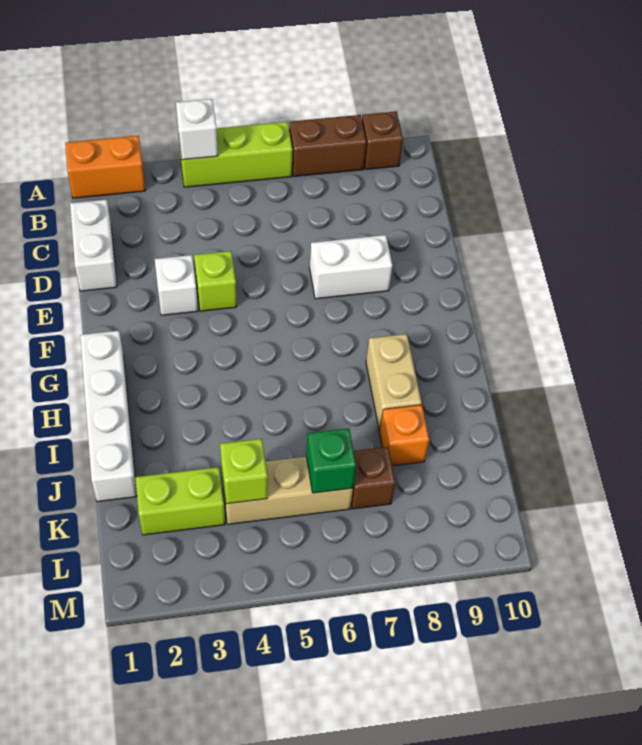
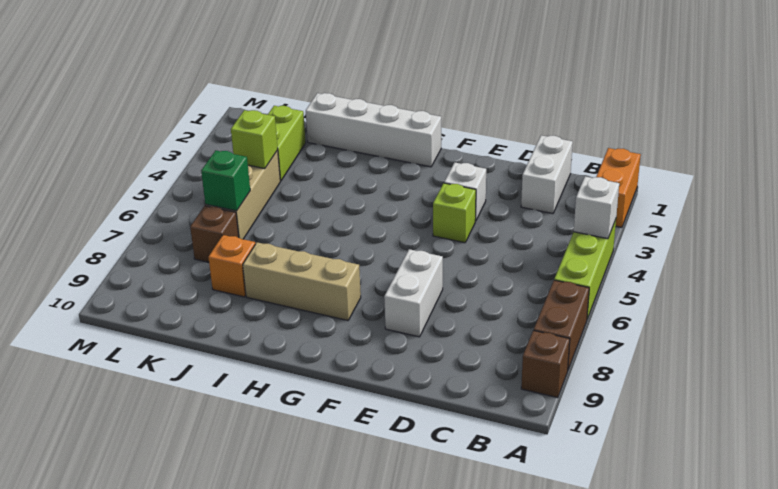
white brick C1:D1 level 1 -> white brick C1:C2 level 1
tan brick H8:I8 level 1 -> tan brick G8:I8 level 1

